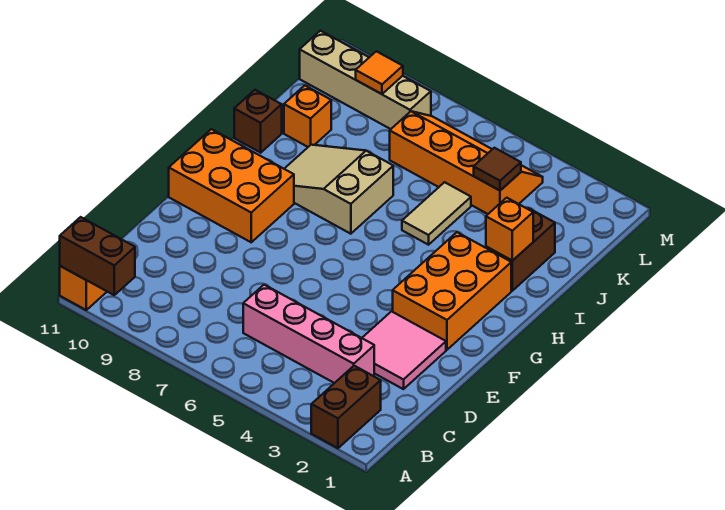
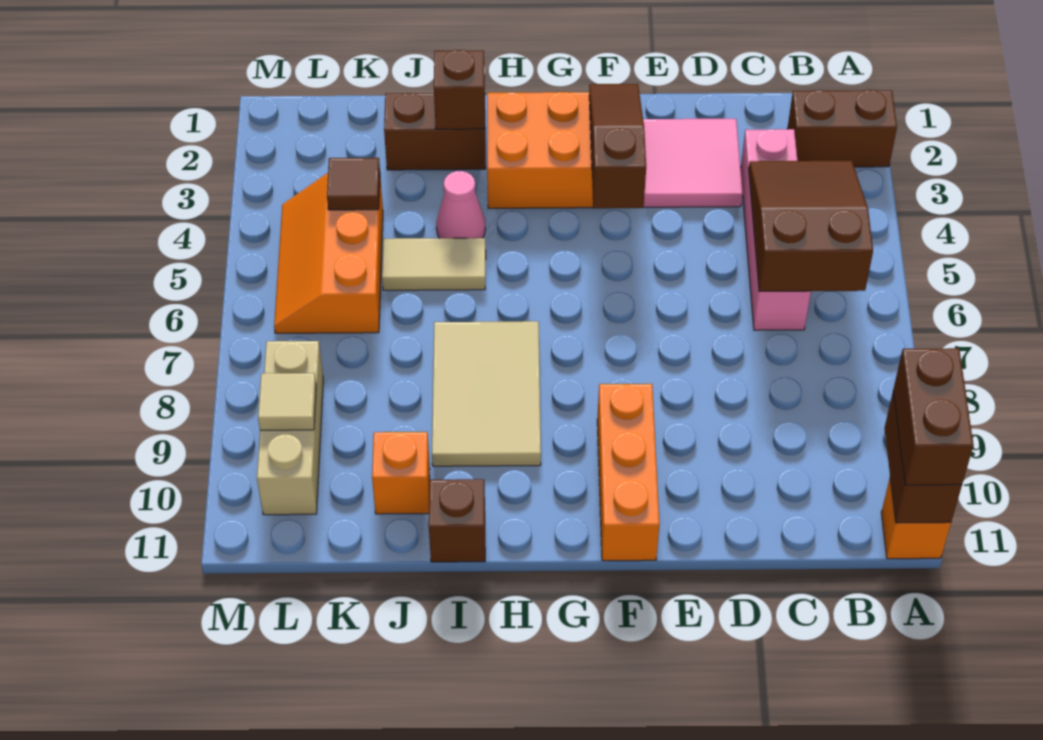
none -> brown brick A10:A11 level 3
none -> brown slope B4:C6 level 2 top 6
none -> brown slope F2:F4 level 2 top 4
orange brick F9:G11 level 1 -> orange brick F9:F11 level 1
tan slope H7:I9 level 1 top 7 -> tan tile H7:I9 level 1
orange brick I2 level 2 -> brown brick I2 level 2
none -> pink cone I4 level 1
orange slope K4:L7 level 1 top K -> orange slope K4:L6 level 1 top K
tan brick L8:L11 level 1 -> tan brick L8:L10 level 1
orange tile L9 level 2 -> tan tile L9 level 2

